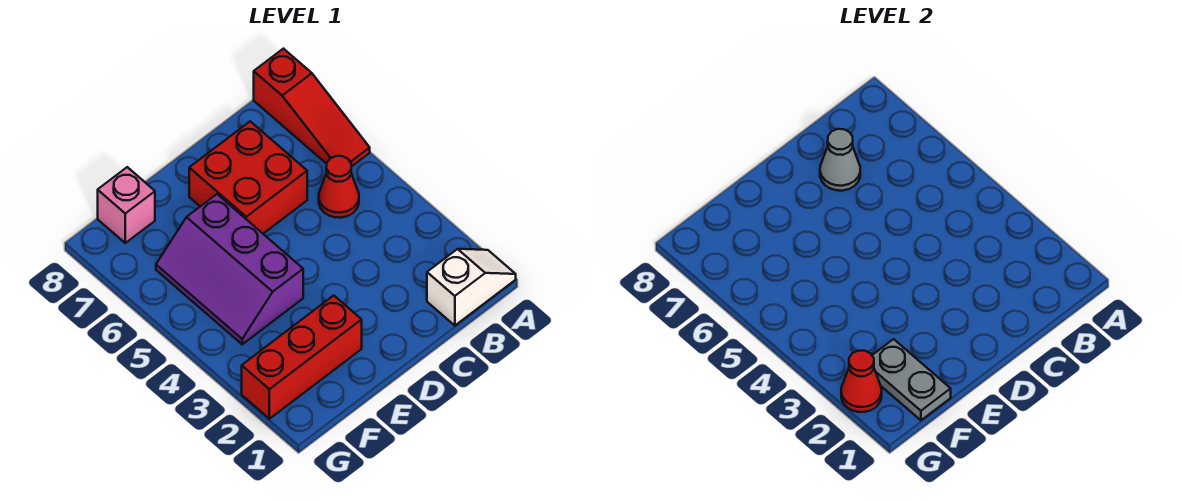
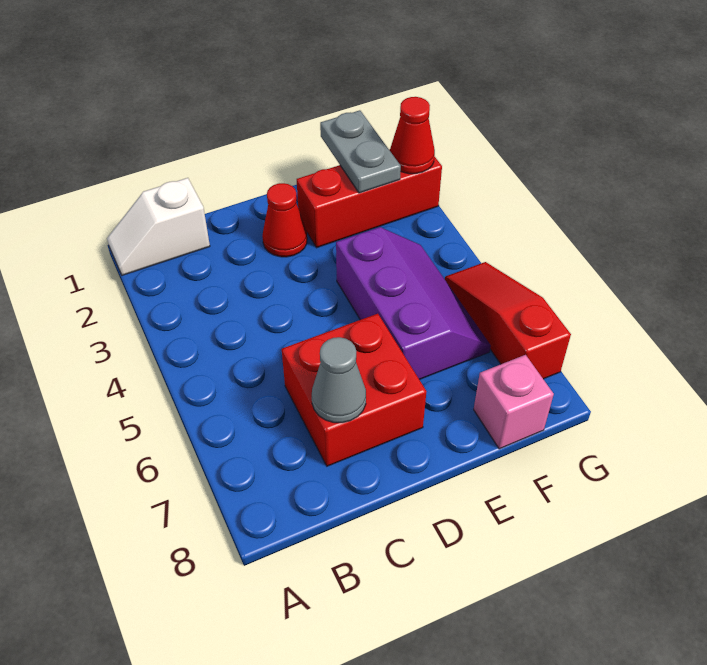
red slope A6:A8 level 1 top 8 -> red slope G5:G7 level 1 top 7
red cone B5 level 1 -> red cone D2 level 1

